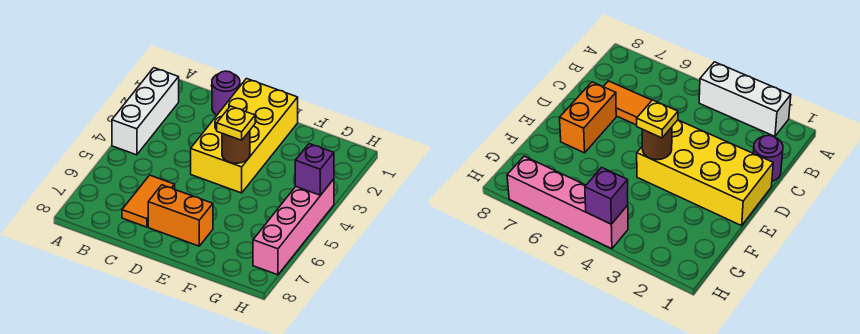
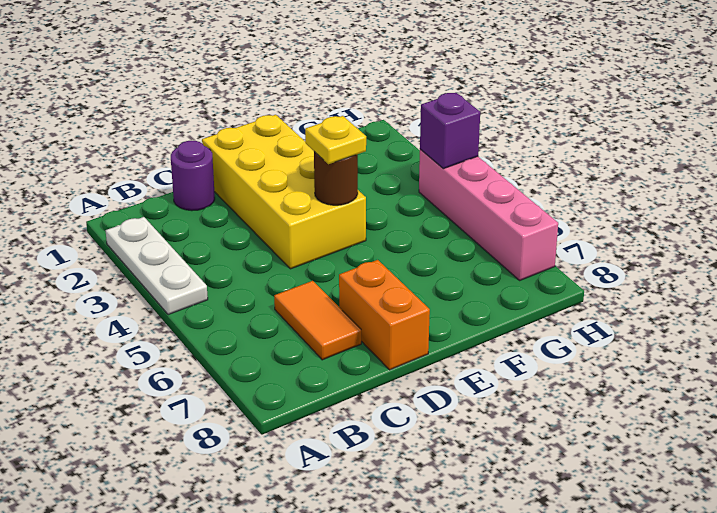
white brick A2:A4 level 1 -> white plate A2:A4 level 1
orange brick D7:E7 level 1 -> orange brick D7:D8 level 1

